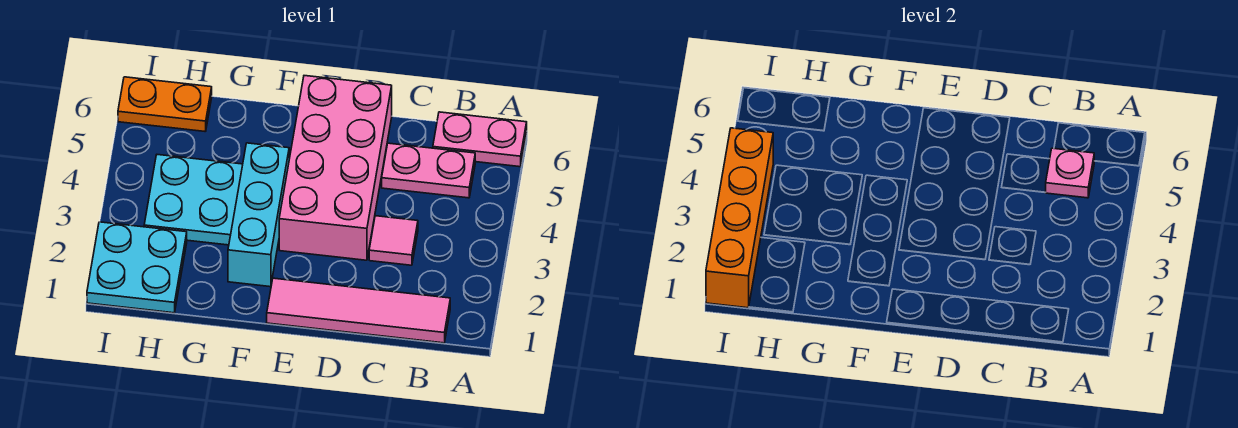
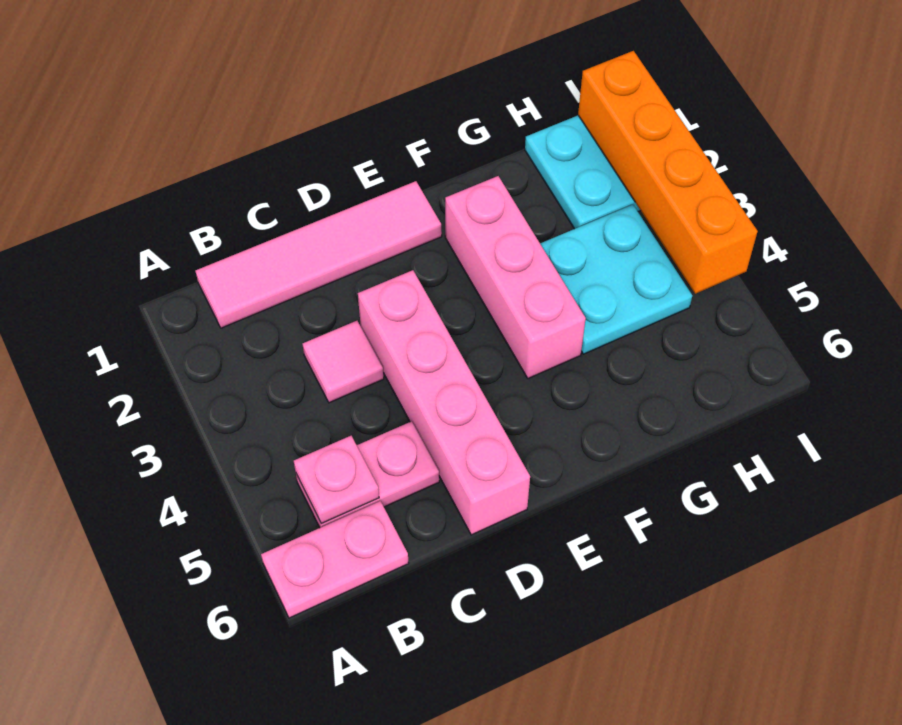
pink brick D3:E6 level 1 -> pink brick D3:D6 level 1
cyan brick F2:F4 level 1 -> pink brick F2:F4 level 1
orange plate H6:I6 level 1 -> none

